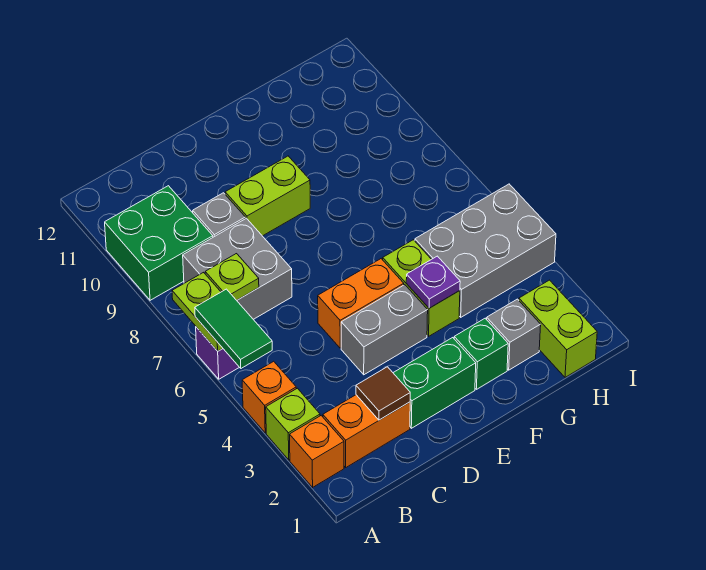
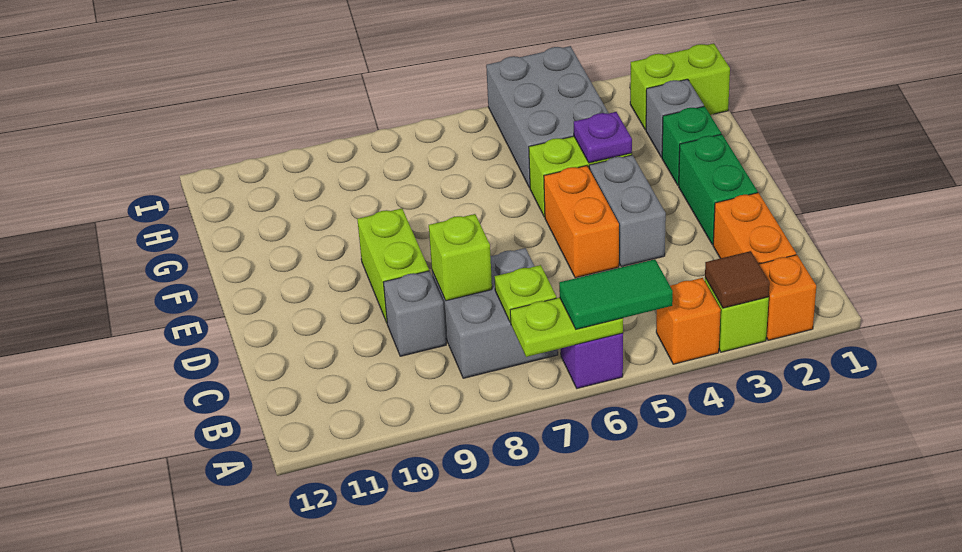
green brick A9:B10 level 1 -> none
brown tile C2 level 2 -> brown tile A3 level 2
none -> lime brick C8 level 2

